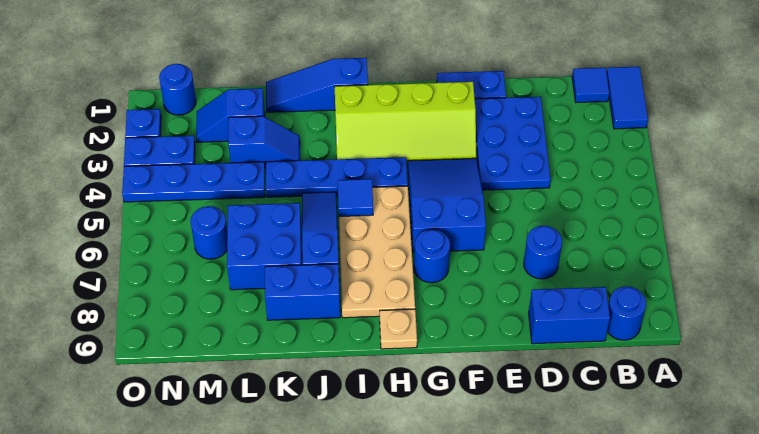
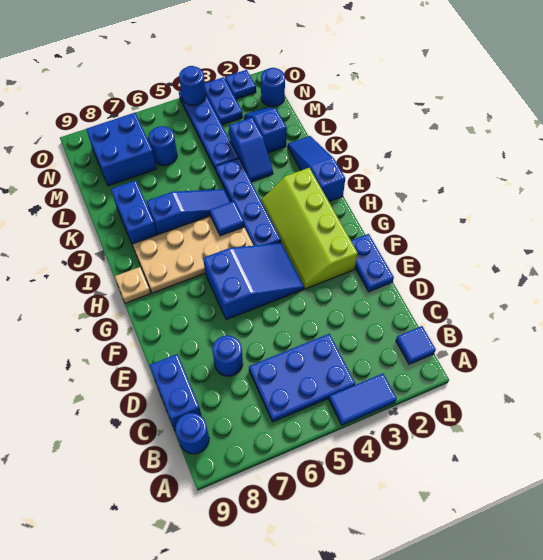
blue tile A1:A2 level 1 -> blue tile A3:A4 level 1
blue plate D2:E4 level 1 -> blue plate B4:C6 level 1
blue round brick G7 level 1 -> blue round brick O4 level 2
blue brick K6:L7 level 1 -> blue brick M7:N8 level 1

